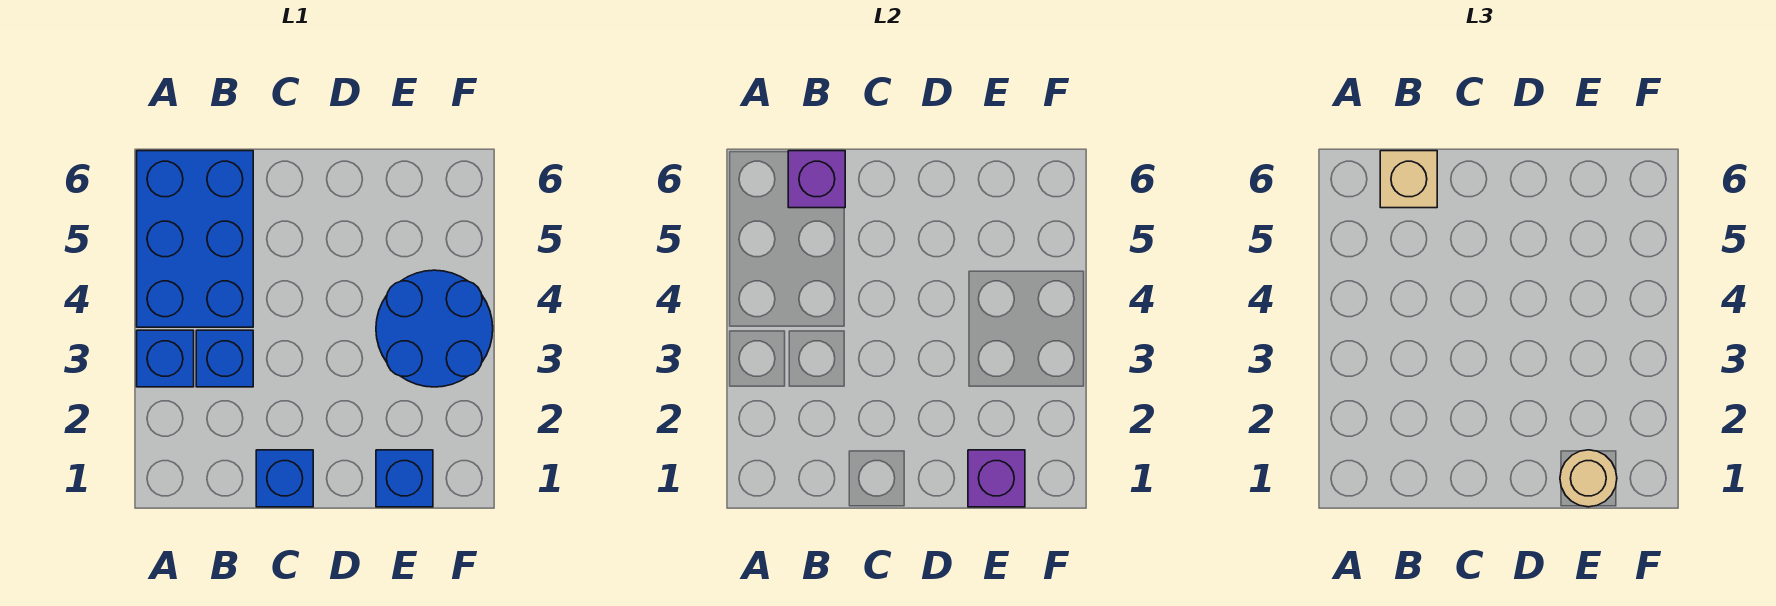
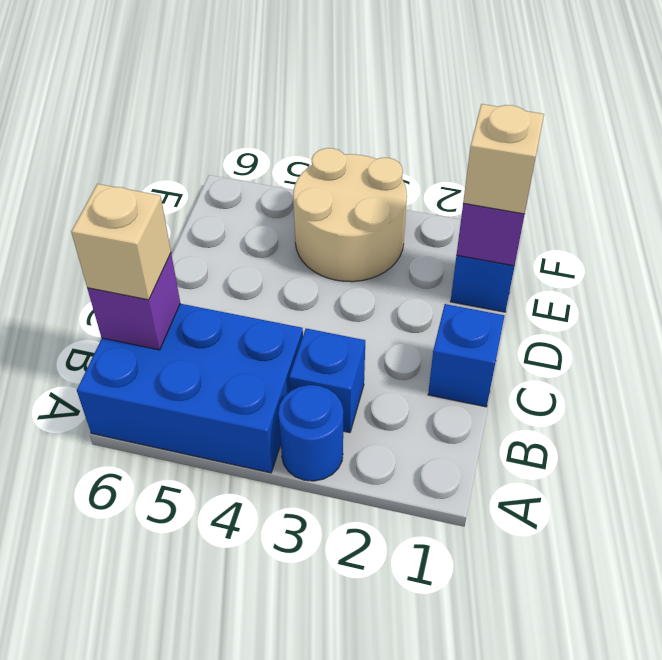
blue brick A3 level 1 -> blue round brick A3 level 1
tan round brick E1 level 3 -> tan brick E1 level 3
blue round brick E3:F4 level 1 -> tan round brick E3:F4 level 1

